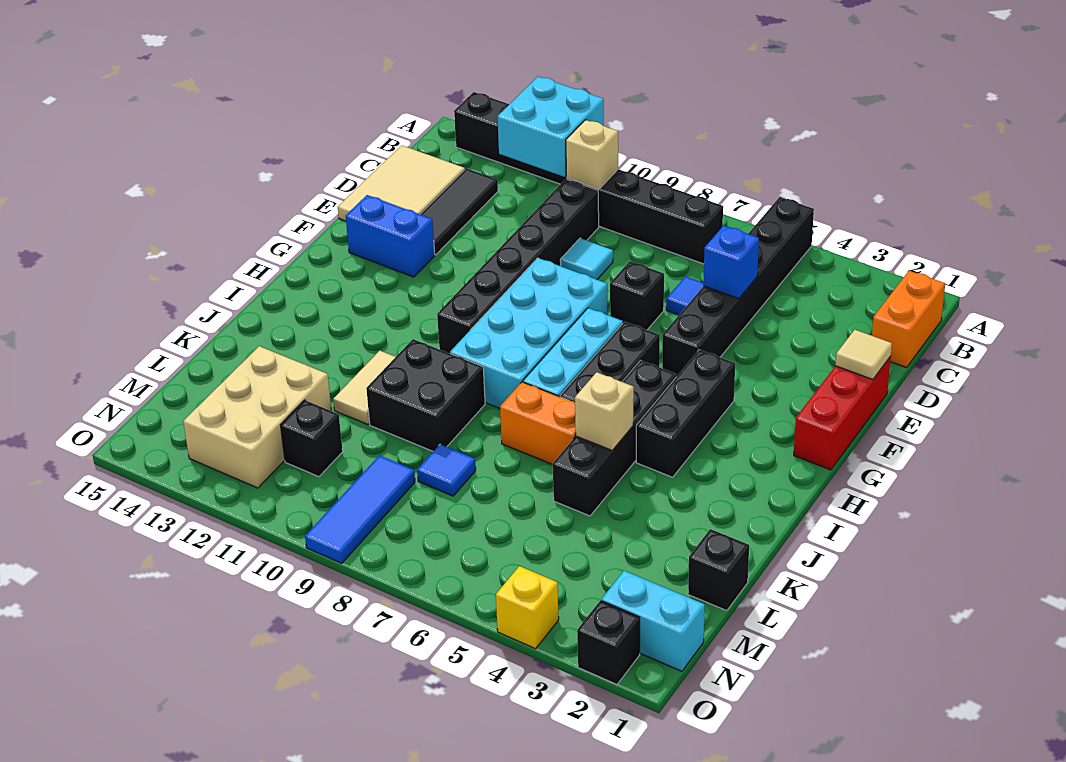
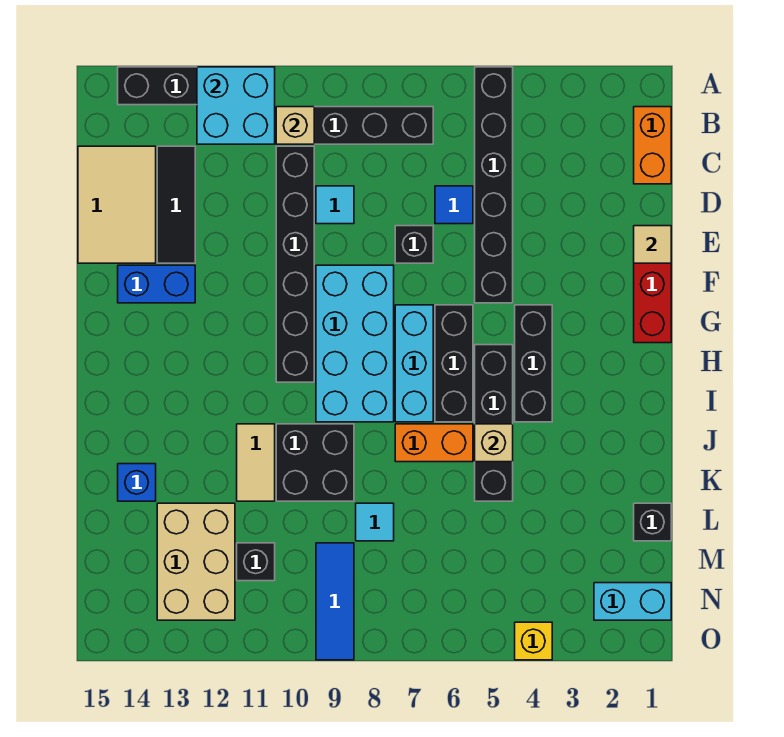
blue brick D5 level 2 -> blue brick K14 level 1
blue tile L8 level 1 -> cyan tile L8 level 1
black brick O2 level 1 -> none

